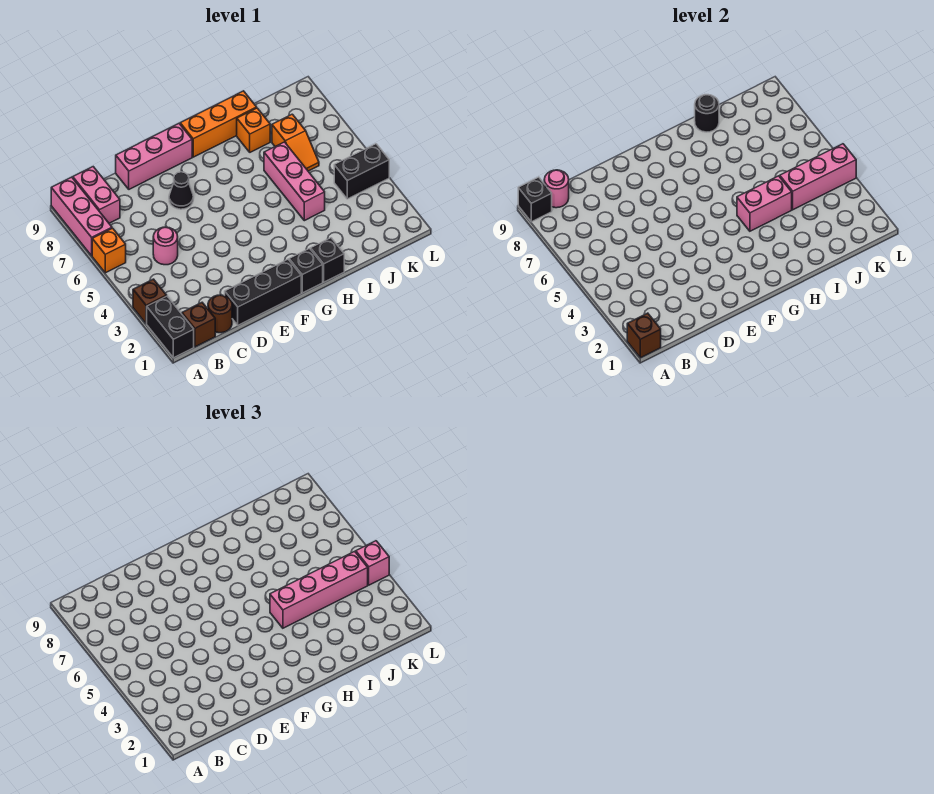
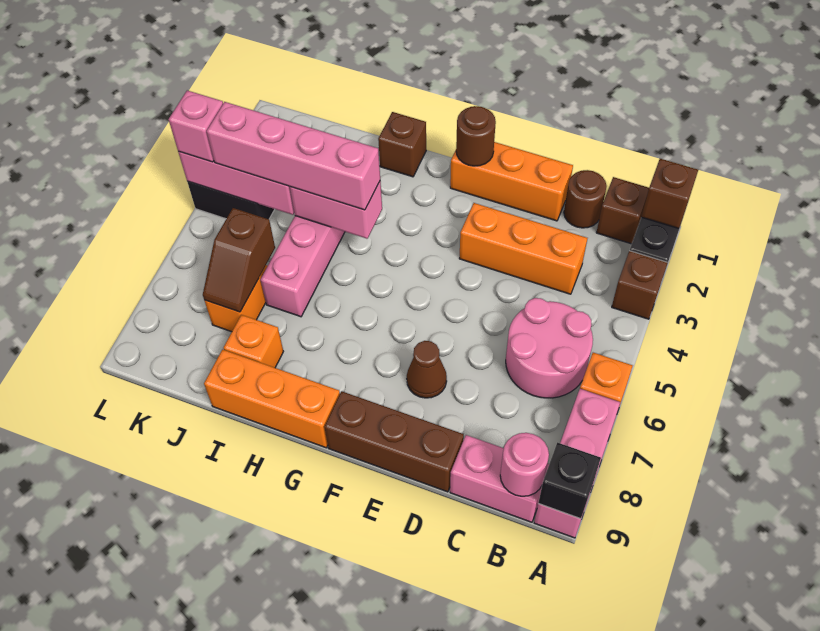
pink brick B8:B9 level 1 -> pink brick B9:C9 level 1
none -> orange brick C3:E3 level 1
pink round brick C5 level 1 -> pink round brick B5:C6 level 1
black brick D1:F1 level 1 -> orange brick D1:F1 level 1
pink brick D9:F9 level 1 -> brown brick D9:F9 level 1
black cone E7 level 1 -> brown cone E7 level 1
none -> brown round brick F1 level 2
black brick G1 level 1 -> none
black brick H1 level 1 -> brown brick H1 level 1
black round brick I9 level 2 -> none
none -> brown slope J6:J7 level 2 top 6

